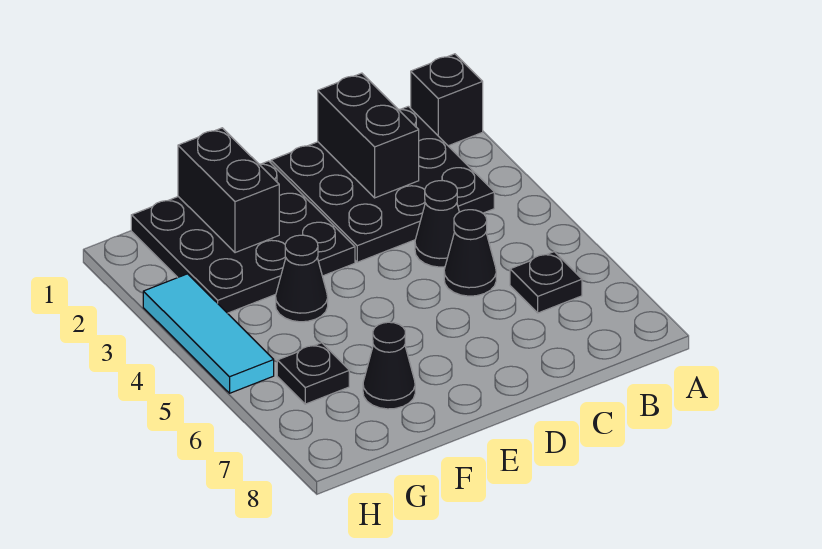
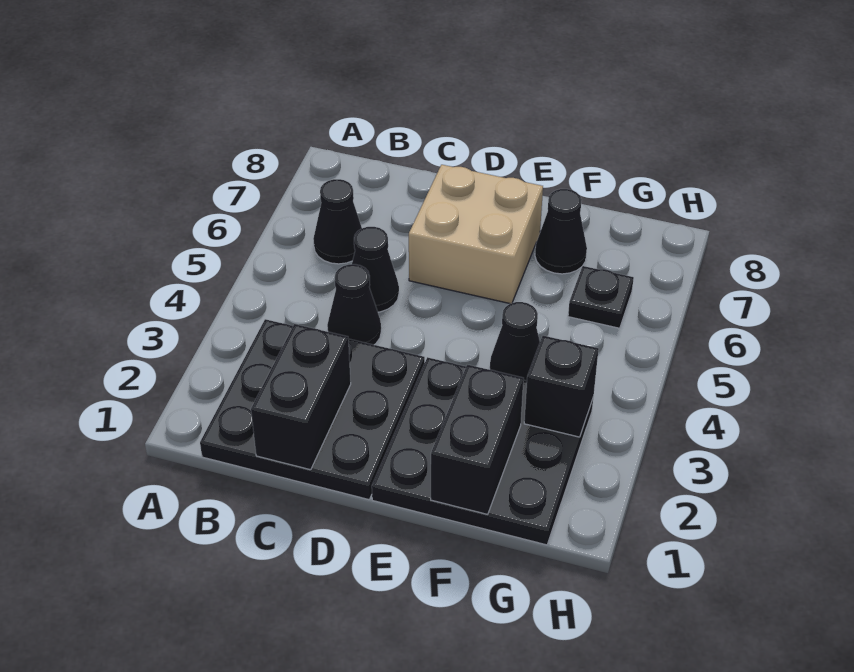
black brick A1 level 1 -> black brick G3 level 2
black plate B6 level 1 -> black cone B6 level 1
none -> tan brick D6:E7 level 1
cyan tile H3:H5 level 1 -> none

